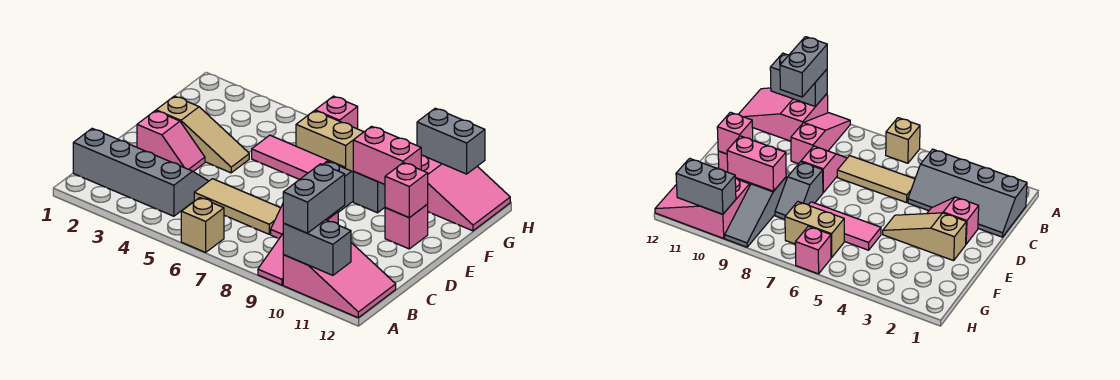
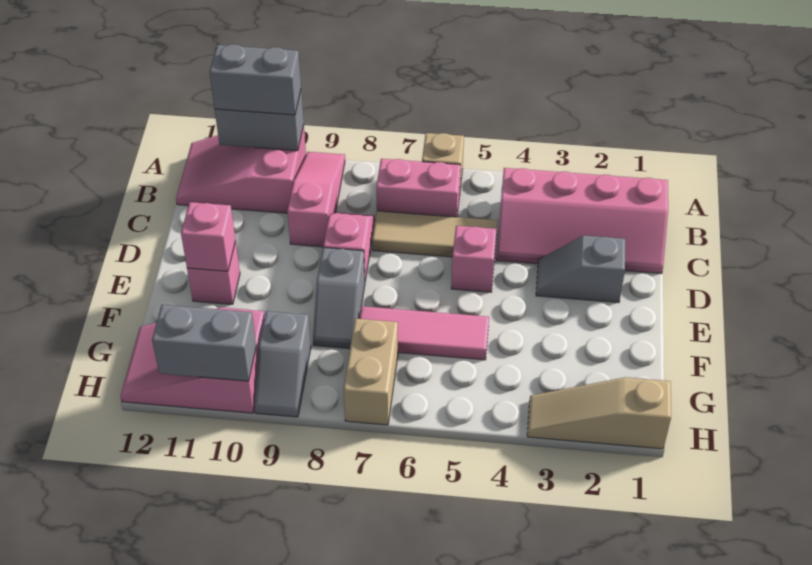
grey brick A10:B10 level 3 -> grey brick A10:A11 level 3
grey slope B1:C4 level 1 top B -> pink slope B1:C4 level 1 top B
pink slope D2:D3 level 1 top 2 -> grey slope D2:D3 level 1 top 2
tan slope E2:E4 level 1 top 2 -> tan slope H1:H3 level 1 top 1
grey slope F9:H9 level 1 top F -> grey slope G9:H9 level 1 top G
pink brick F9:F10 level 2 -> pink brick B6:B7 level 1
tan brick G6:G7 level 1 -> tan brick G7:H7 level 1
pink brick H6 level 1 -> pink brick D5 level 1

